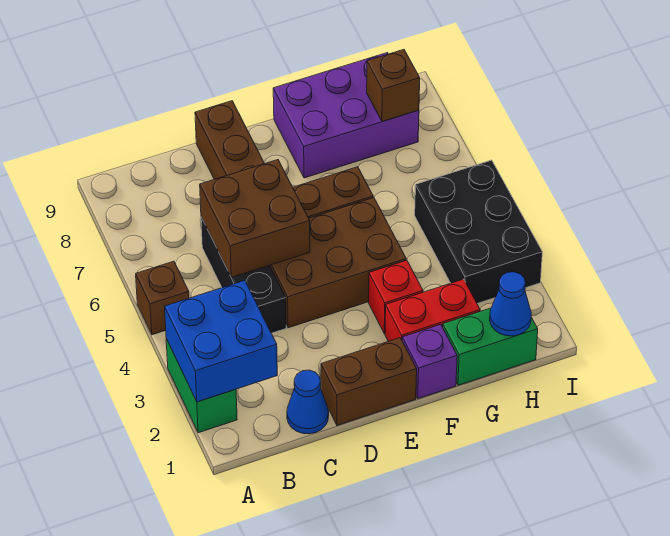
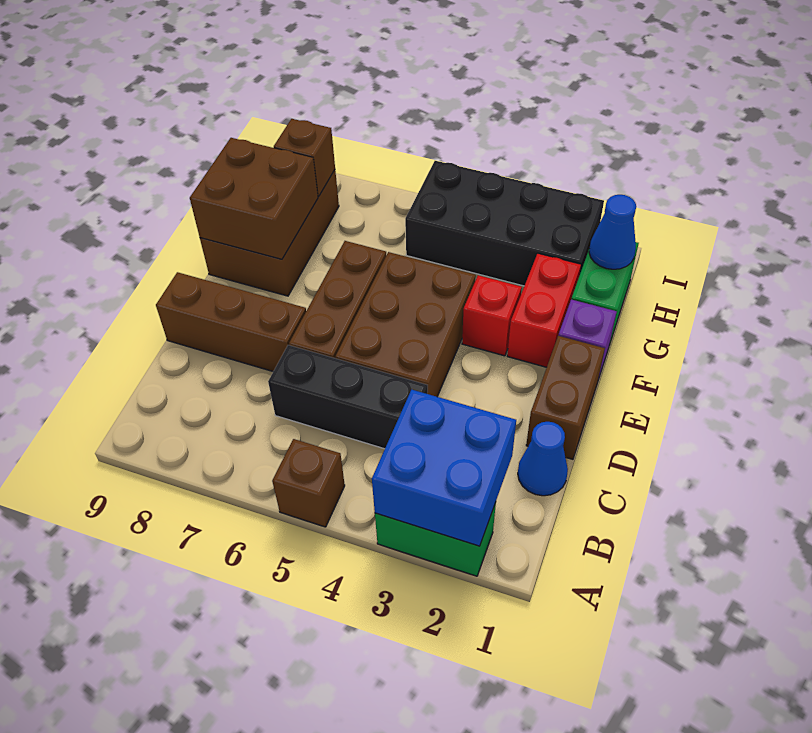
brown brick C5:D6 level 2 -> brown brick F8:G9 level 2
purple brick F8:H9 level 1 -> brown brick F8:H9 level 1
black brick H3:I5 level 1 -> black brick H2:I5 level 1

